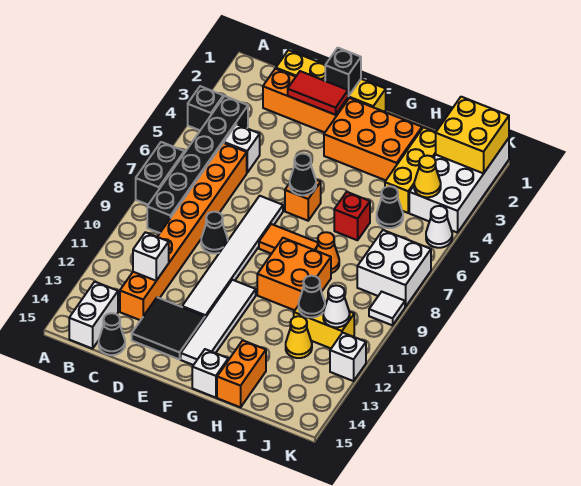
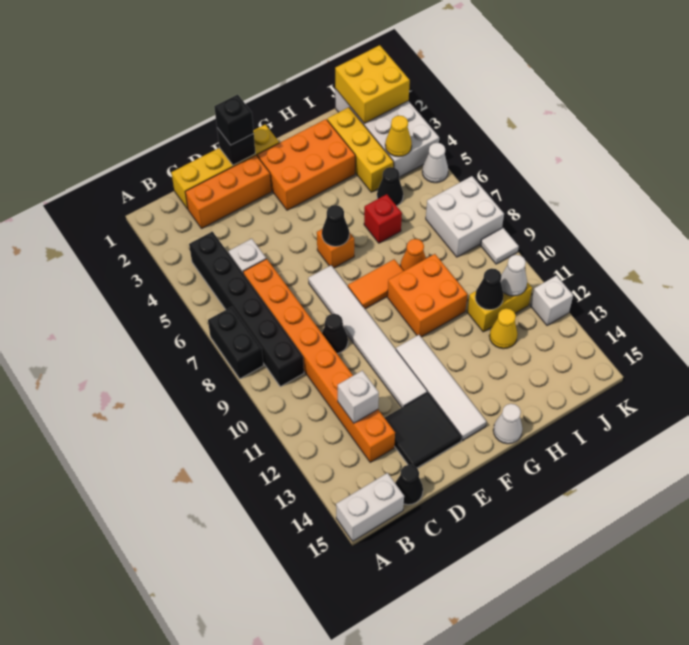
black brick A4 level 1 -> black brick E1 level 3
white brick B14:B15 level 1 -> white brick A15:B15 level 1
red tile D2:E2 level 2 -> none
white brick G15 level 1 -> white cone G15 level 1
orange brick H14:H15 level 1 -> none

